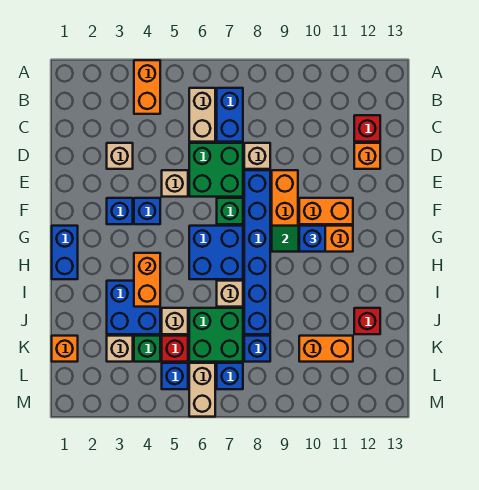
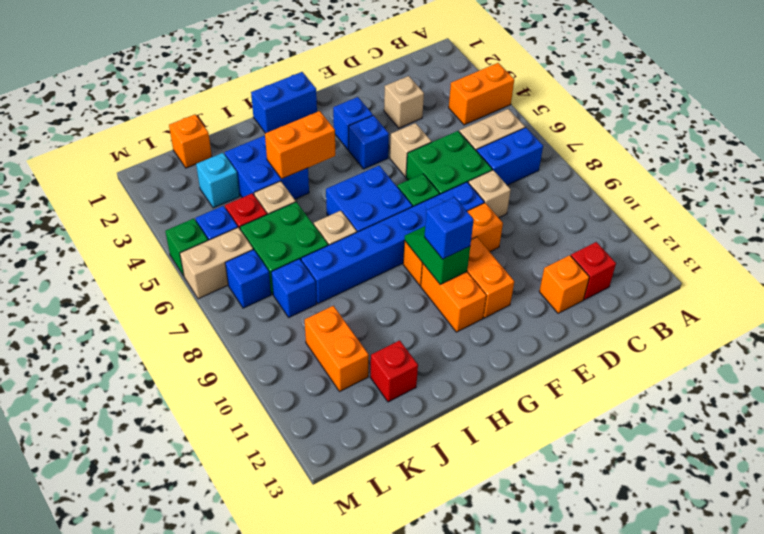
tan brick K3 level 1 -> cyan brick K3 level 1
green brick K4 level 1 -> green brick M5 level 1

